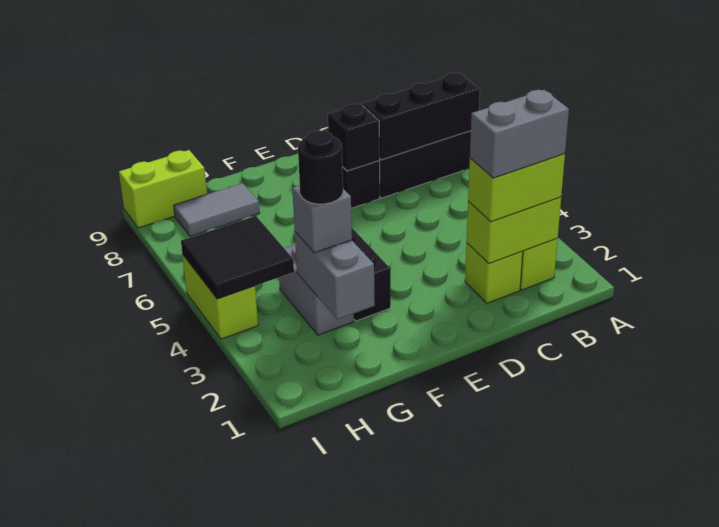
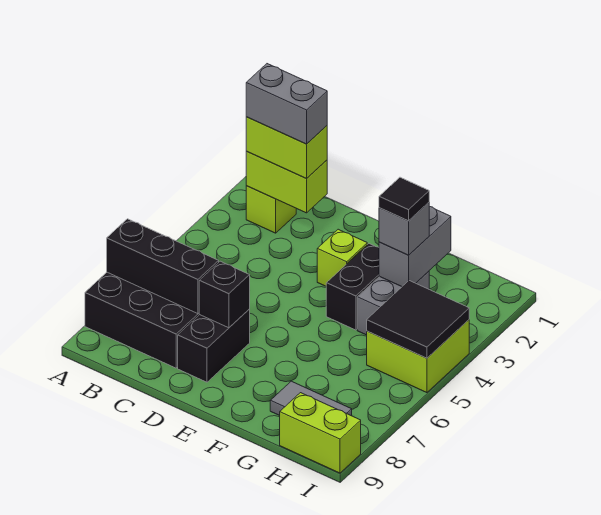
lime brick C2 level 1 -> lime brick E3 level 1
black round brick G3 level 4 -> black tile G3 level 4
lime brick I4:I5 level 1 -> lime brick H4:I5 level 1

